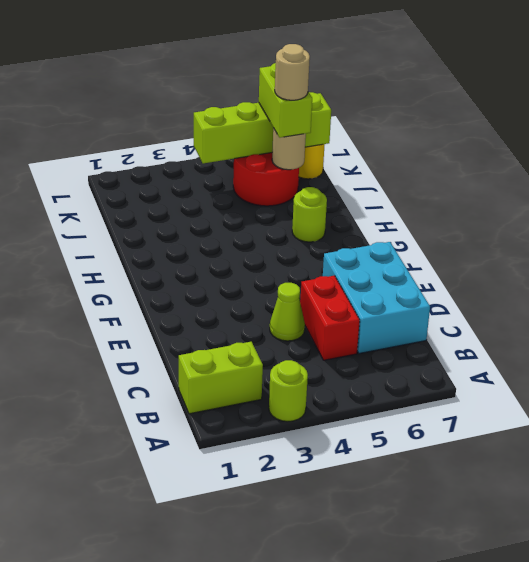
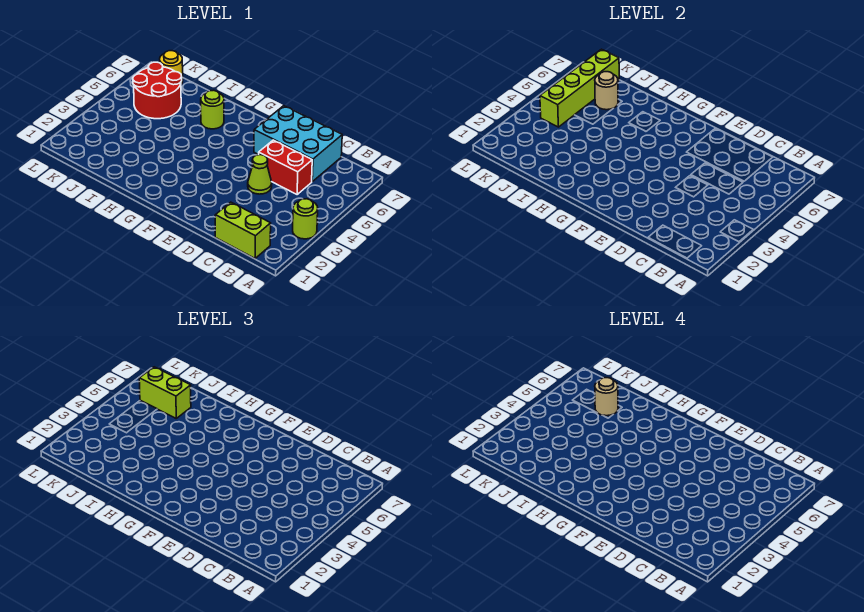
lime brick B1:B2 level 1 -> lime brick B1:C1 level 1

